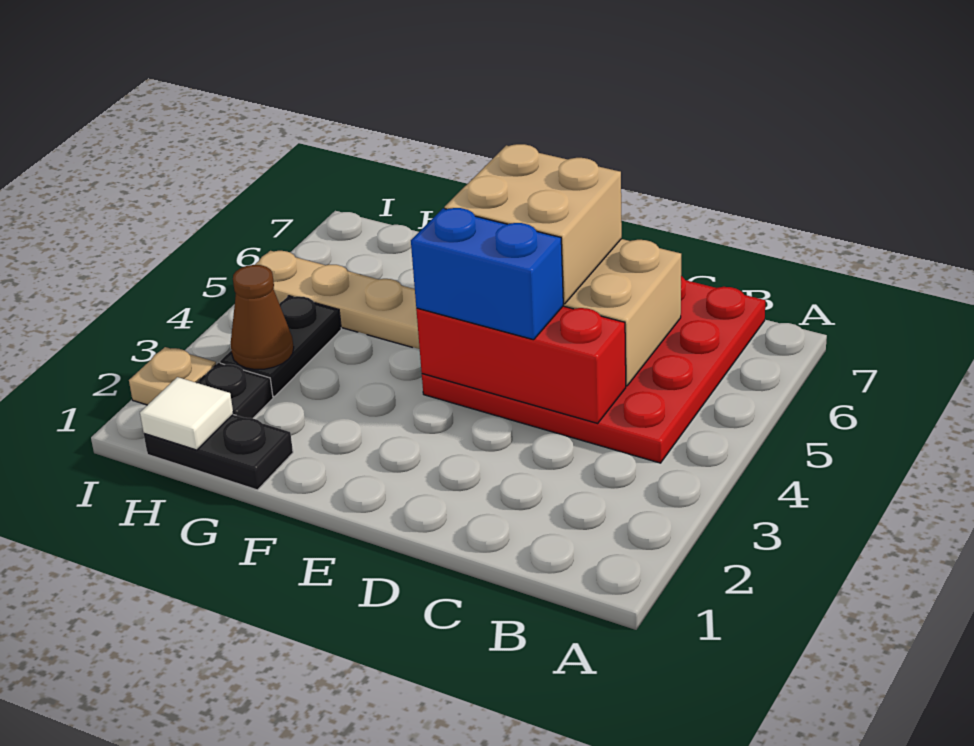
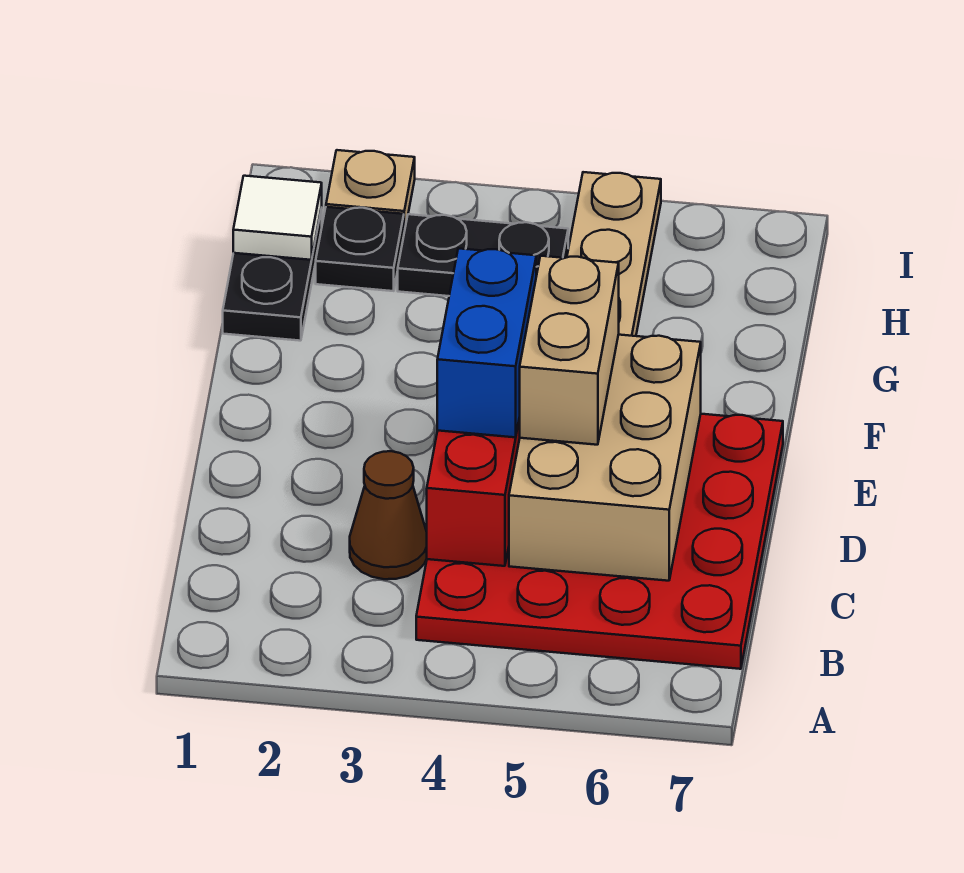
tan brick D5:E6 level 3 -> tan brick D5:E5 level 3
brown cone H3 level 2 -> brown cone C3 level 1

